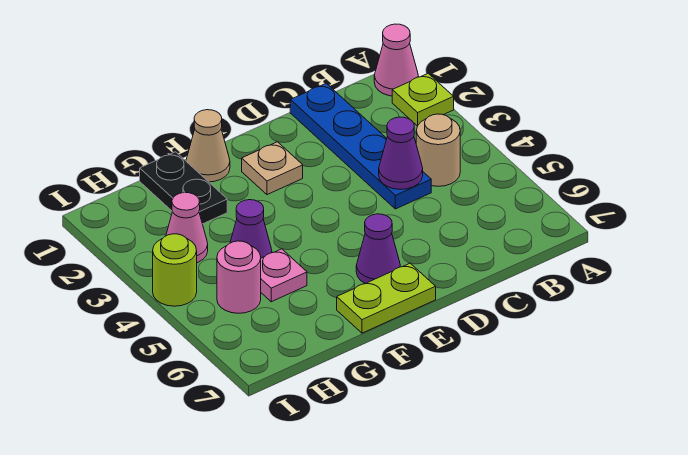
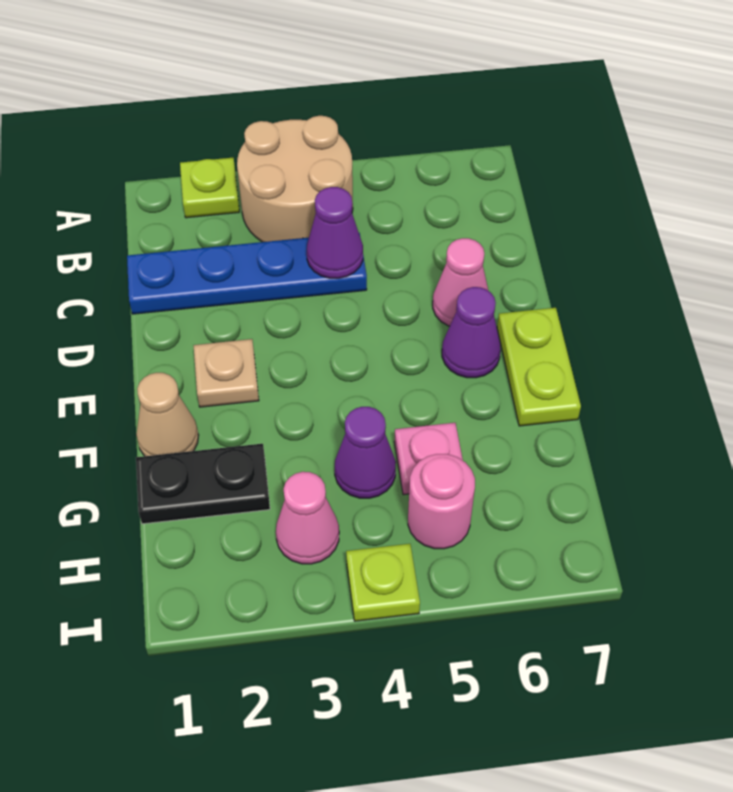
pink cone A1 level 1 -> pink cone D6 level 1
tan round brick B4 level 1 -> tan round brick A3:B4 level 1
lime round brick I4 level 1 -> lime plate I4 level 1

